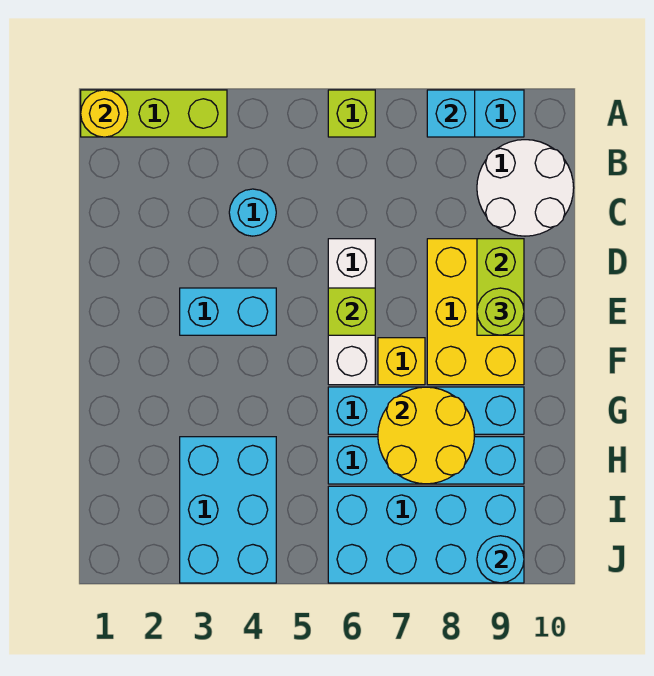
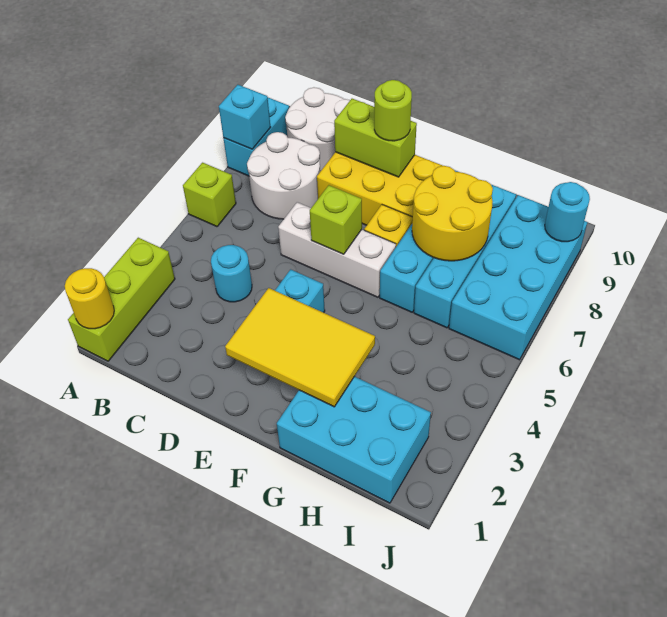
none -> white round brick B7:C8 level 1
none -> yellow tile E2:G3 level 2
cyan brick H3:J4 level 1 -> cyan brick G1:I2 level 1

